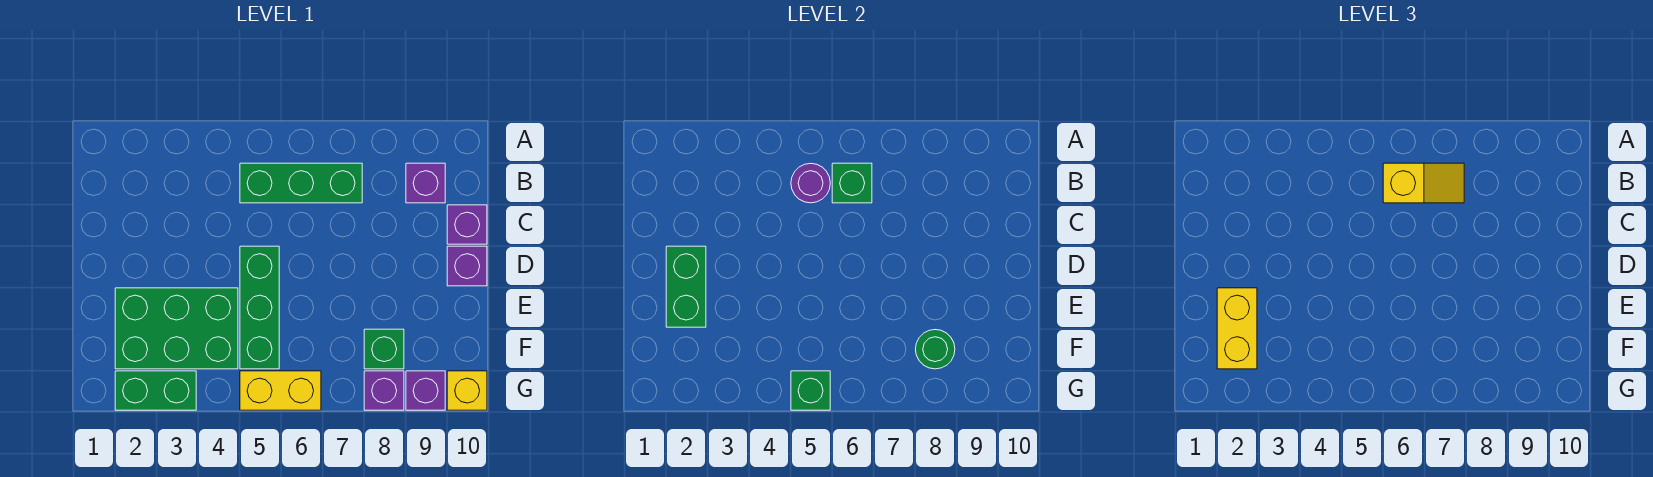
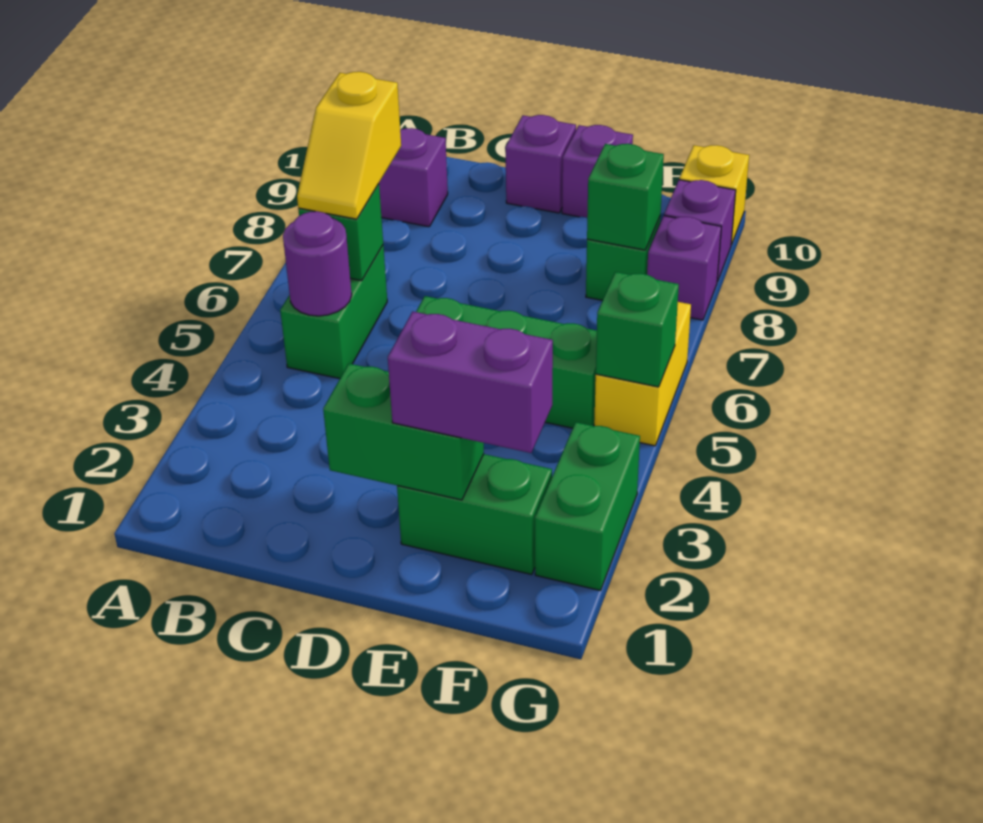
green brick B5:B7 level 1 -> green brick B5:B6 level 1
yellow slope B6:B7 level 3 top 6 -> yellow slope B6:B7 level 3 top 7
purple brick C10 level 1 -> purple brick E10 level 1
green brick E2:F4 level 1 -> green brick E2:F2 level 1
yellow brick E2:F2 level 3 -> purple brick E2:F2 level 3
green round brick F8 level 2 -> green brick F8 level 2

